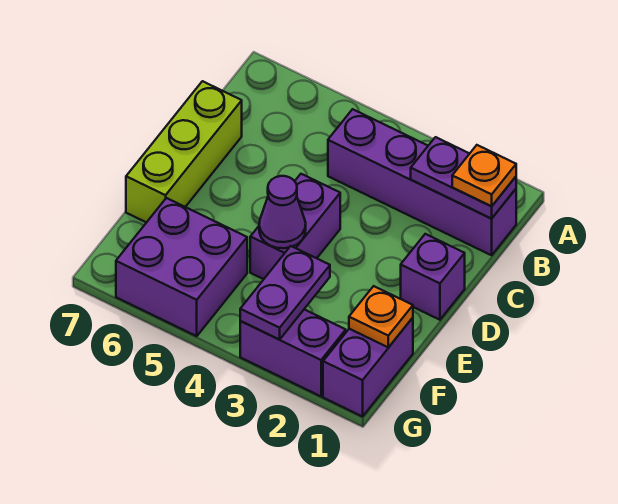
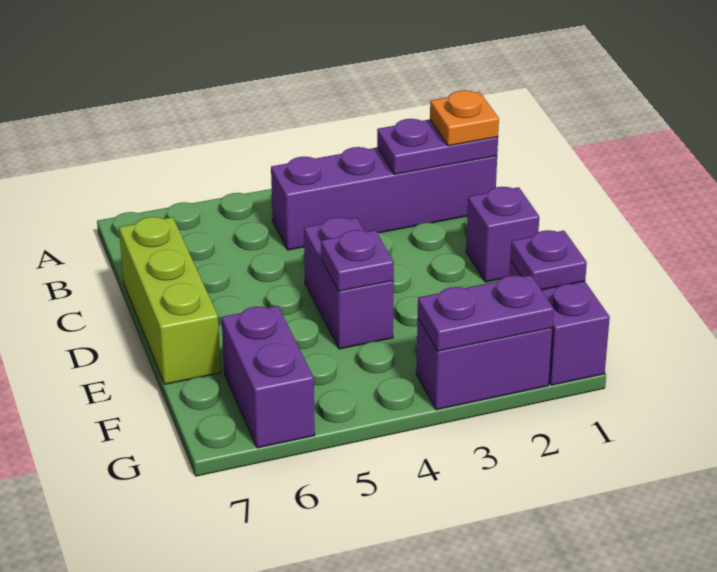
purple cone E4 level 2 -> purple plate E4 level 2
orange plate F1 level 2 -> purple plate F1 level 2
purple plate F3:G3 level 2 -> purple plate G2:G3 level 2
purple brick F5:G6 level 1 -> purple brick F6:G6 level 1

